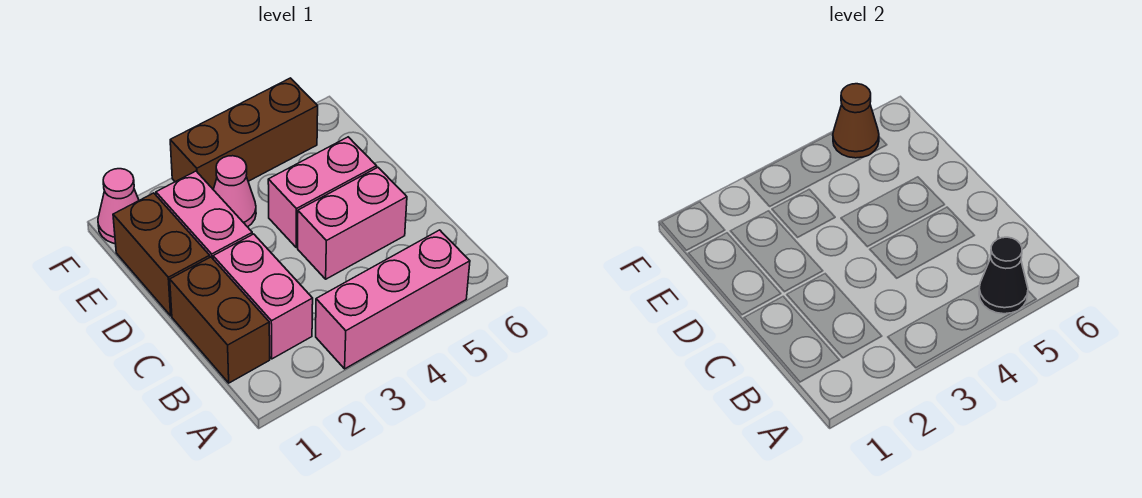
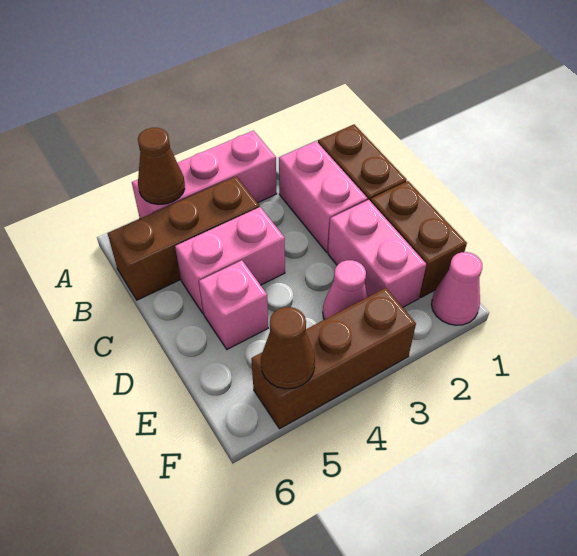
black cone A5 level 2 -> brown cone A5 level 2
none -> brown brick B4:B6 level 1
pink brick D4:D5 level 1 -> pink brick D5 level 1

